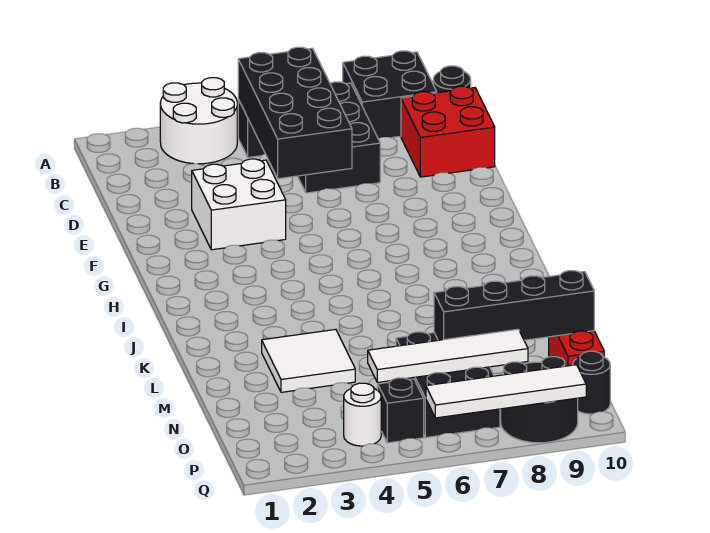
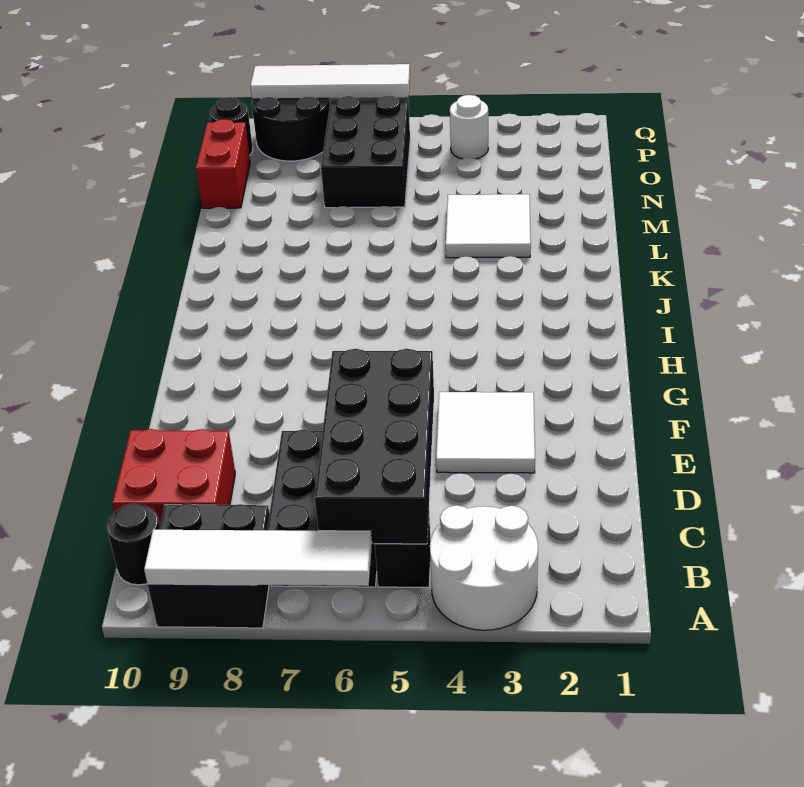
white brick E3:F4 level 1 -> white tile E3:F4 level 1
black brick N7:N10 level 2 -> none
white tile O5:O8 level 2 -> white tile A6:A9 level 2
black brick P5 level 1 -> none

